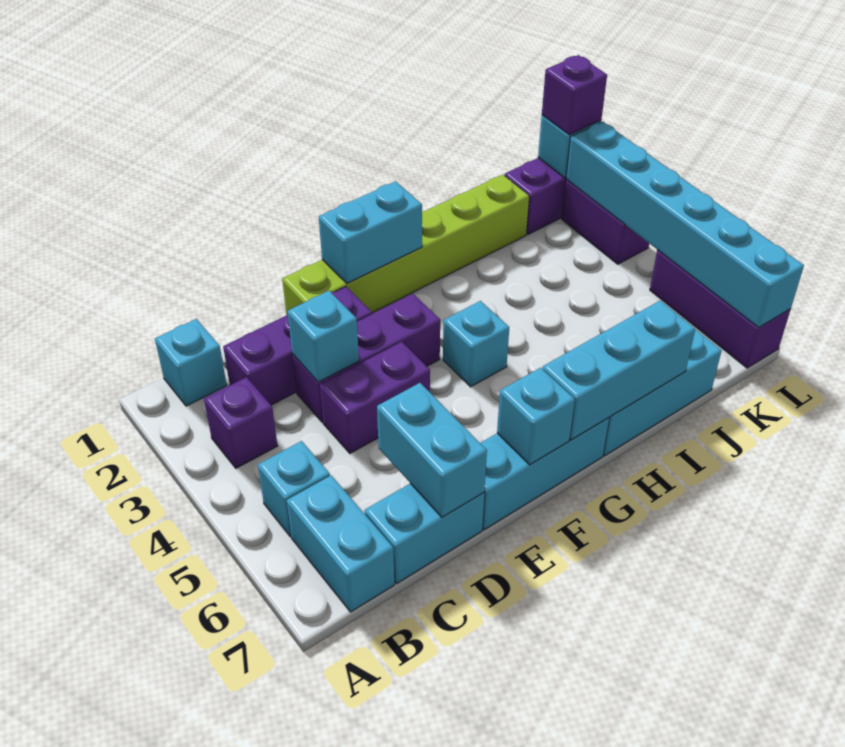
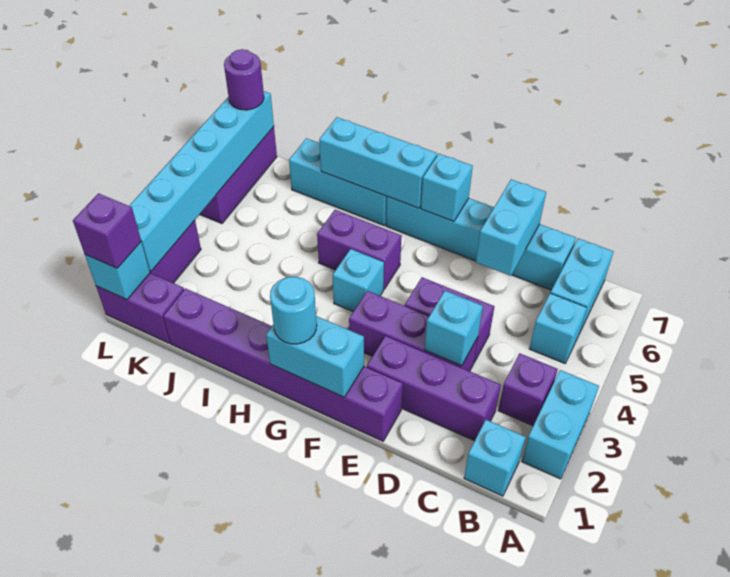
none -> cyan brick A2:A3 level 1
lime brick E1:J1 level 1 -> purple brick E1:J1 level 1
none -> cyan round brick G1 level 3
none -> purple brick G5:H5 level 1
none -> purple round brick L7 level 3

